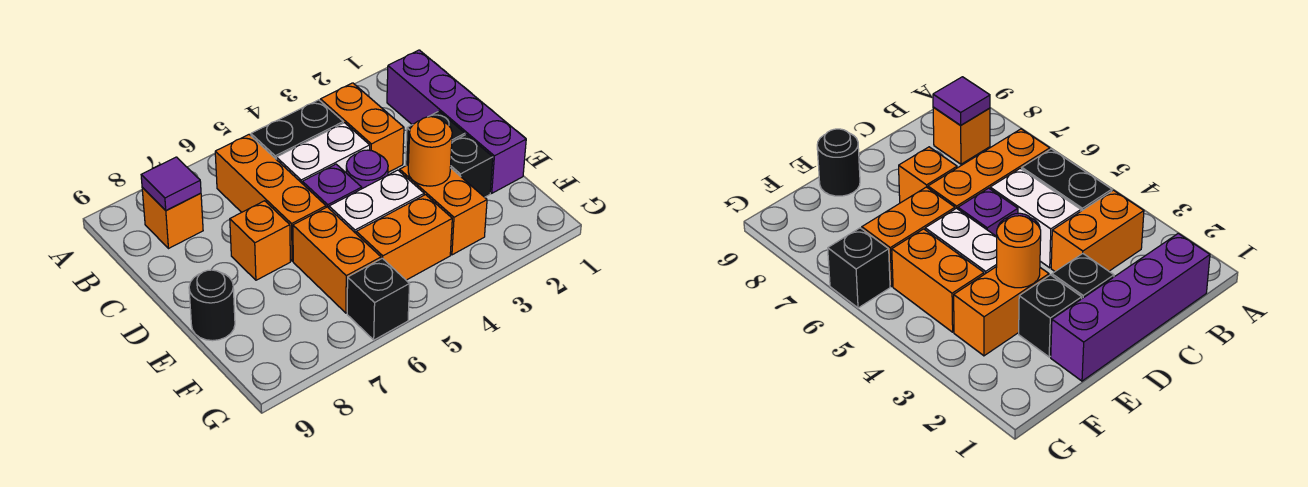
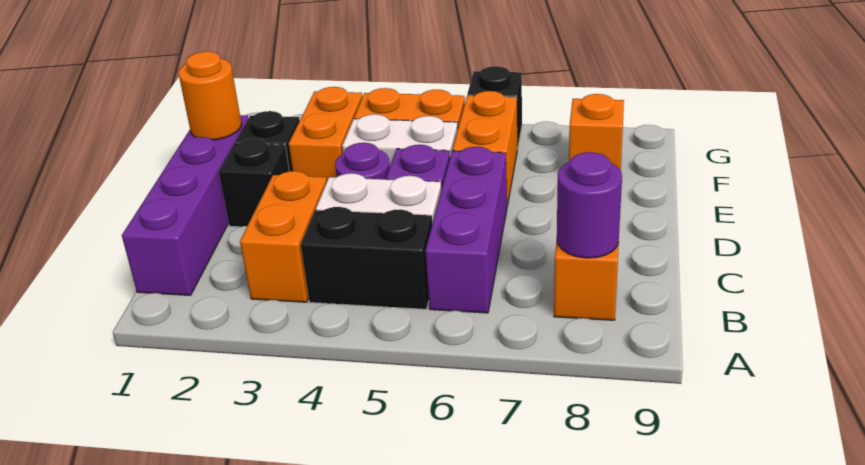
orange brick B6:D6 level 1 -> purple brick B6:D6 level 1
purple tile B8 level 2 -> purple round brick B8 level 2
orange brick D7 level 1 -> orange brick F8 level 1
orange round brick E3 level 2 -> orange round brick E1 level 2
black round brick E9 level 1 -> none

